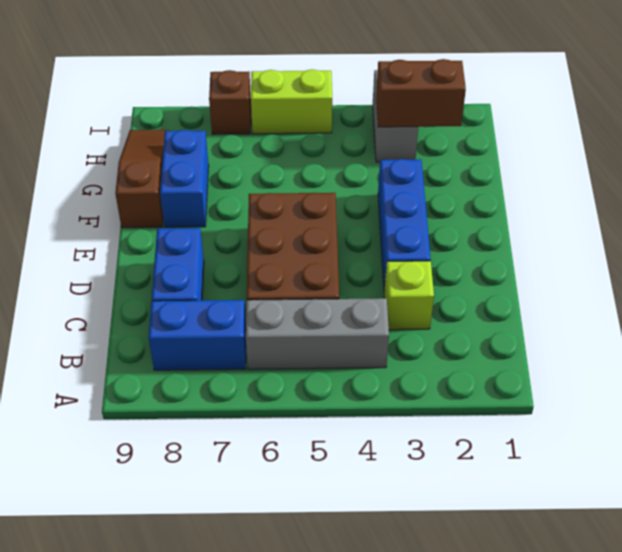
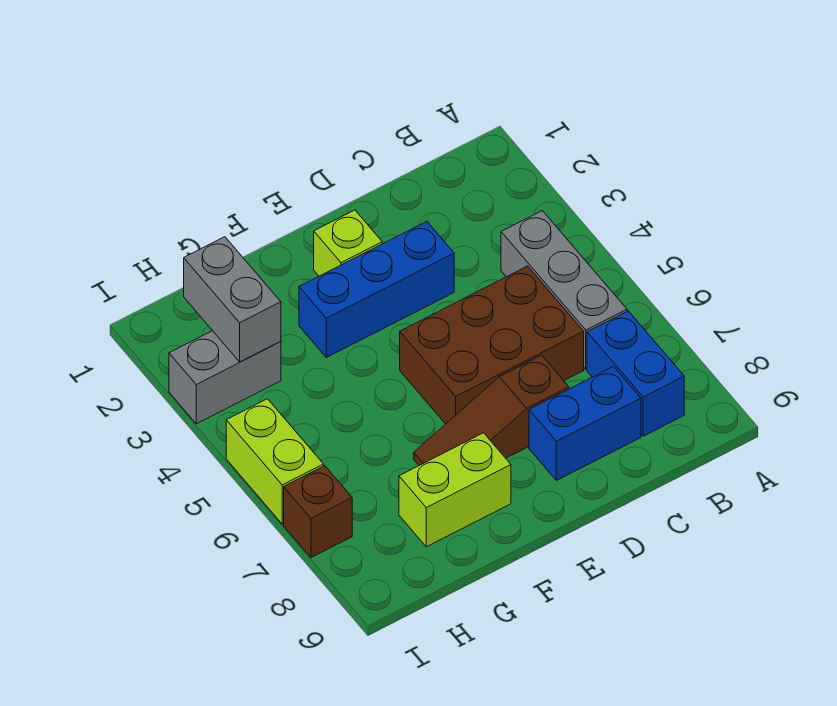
lime brick C3 level 1 -> lime brick E2 level 1
blue brick F8:G8 level 1 -> lime brick F8:G8 level 1
brown slope F9:H9 level 1 top F -> brown slope D7:F7 level 1 top D
brown brick H2:H3 level 2 -> grey brick H2:H3 level 2

